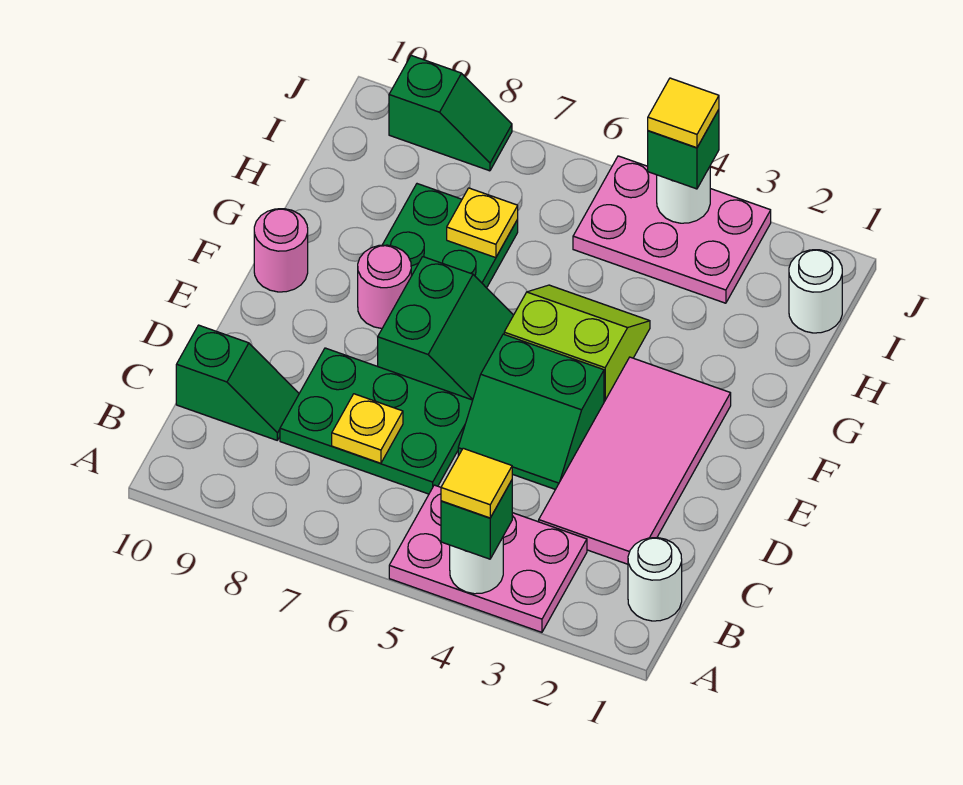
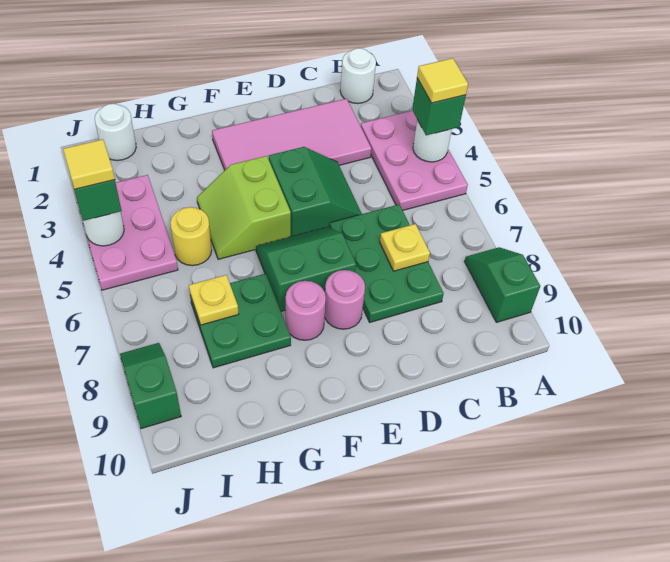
green slope C9:C10 level 1 top 10 -> green slope A8:A9 level 1 top 9
pink round brick F10 level 1 -> pink round brick E8 level 1
none -> yellow round brick H5 level 1

